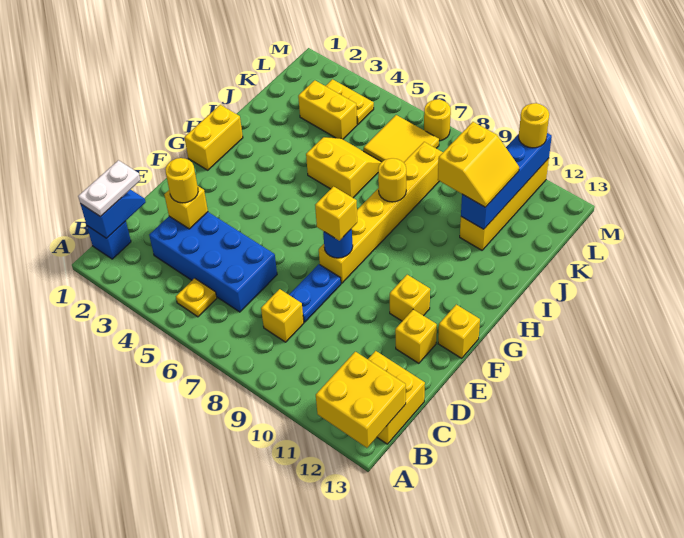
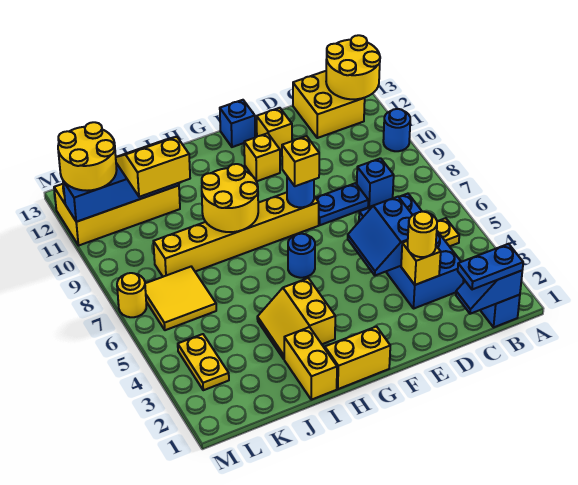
none -> blue round brick A10 level 1
yellow brick A12:B13 level 2 -> yellow round brick A12:B13 level 2
white plate B1:C1 level 3 -> blue plate B1:C1 level 3
yellow brick C8 level 1 -> blue brick C8 level 1
none -> blue slope D4:E5 level 2 top D
yellow brick F13 level 1 -> blue brick F13 level 1
none -> blue round brick G6 level 1
yellow slope I5:J6 level 1 top I -> yellow slope H3:I4 level 1 top H
yellow round brick I8 level 2 -> yellow round brick H8:I9 level 2
yellow brick J11:M11 level 1 -> yellow brick J11:M12 level 1
yellow brick K3:K4 level 1 -> yellow brick I1:I2 level 1
yellow round brick M11 level 3 -> yellow round brick L11:M12 level 3

